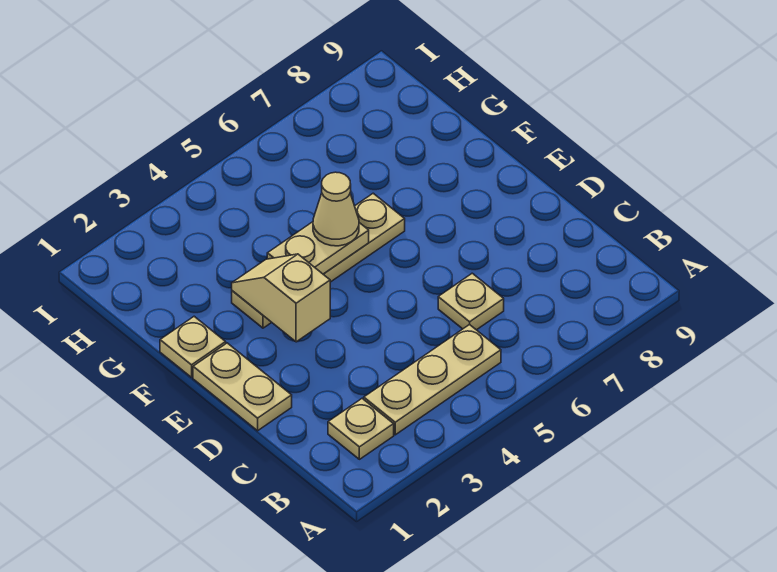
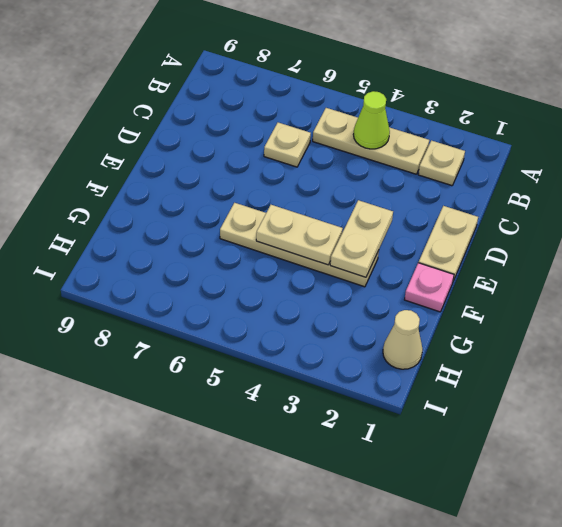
none -> lime cone B4 level 2
tan slope E3:F3 level 2 top E -> tan plate E3:F3 level 2
tan plate F1 level 1 -> pink plate F1 level 1
tan cone F5 level 3 -> tan cone H1 level 1

